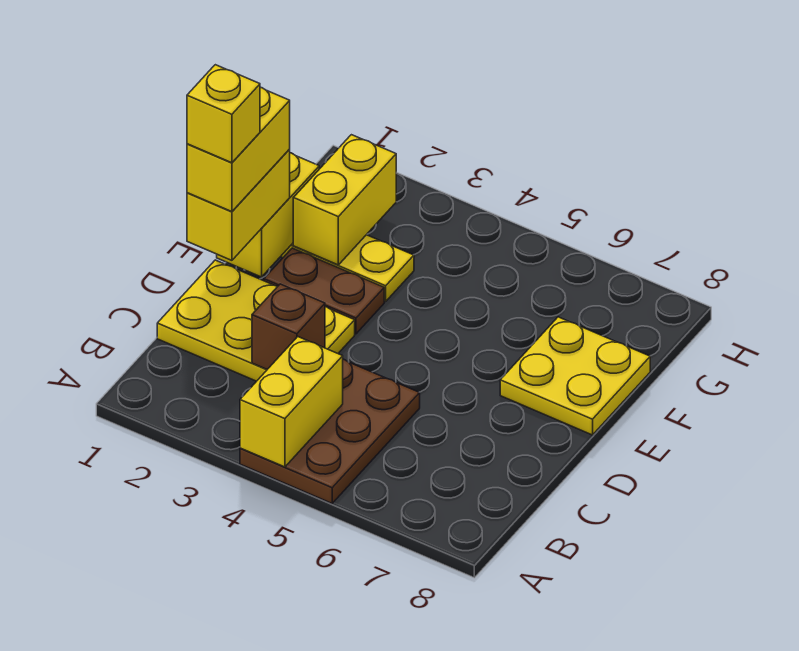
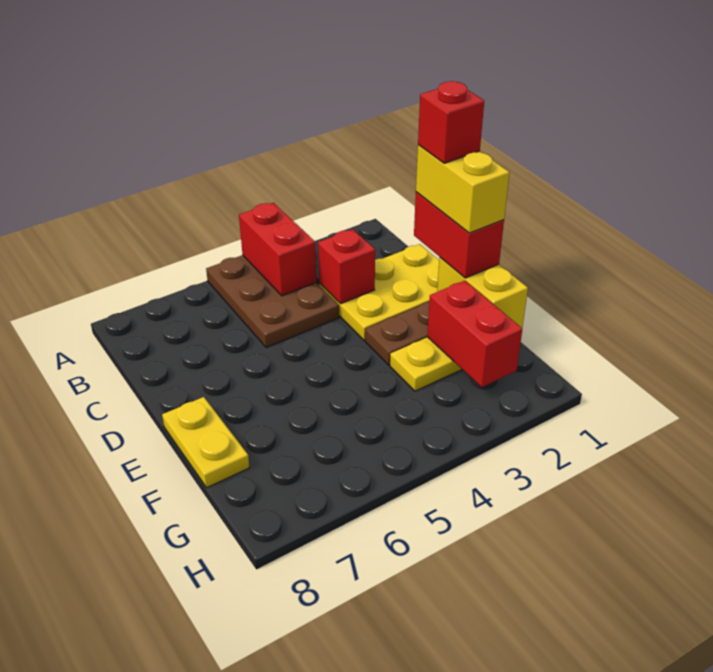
yellow brick A4:B4 level 2 -> red brick A4:B4 level 2
brown brick C3 level 2 -> red brick C3 level 2
yellow brick D1:E1 level 3 -> red brick D1:E1 level 3
yellow brick D1 level 5 -> red brick D1 level 5
yellow plate E7:F8 level 1 -> yellow plate E8:F8 level 1
yellow brick F2:G2 level 2 -> red brick F2:G2 level 2

